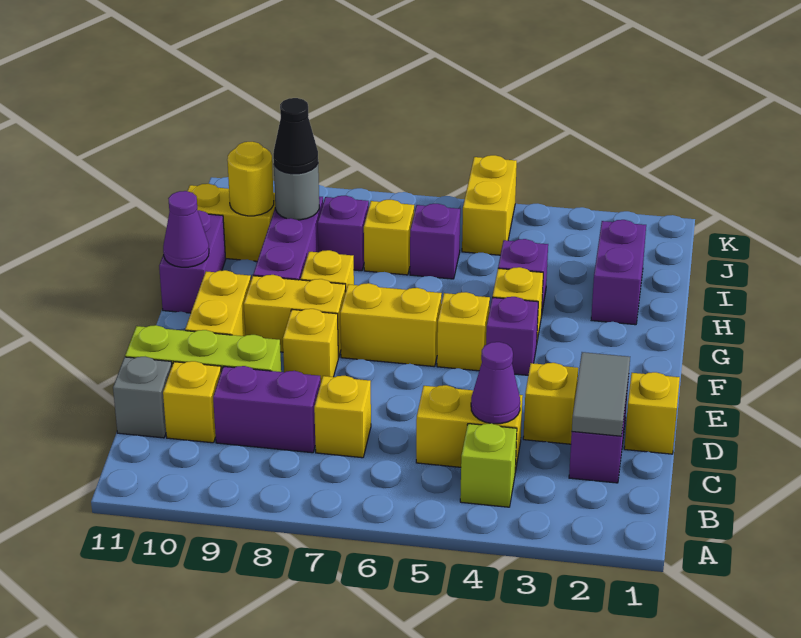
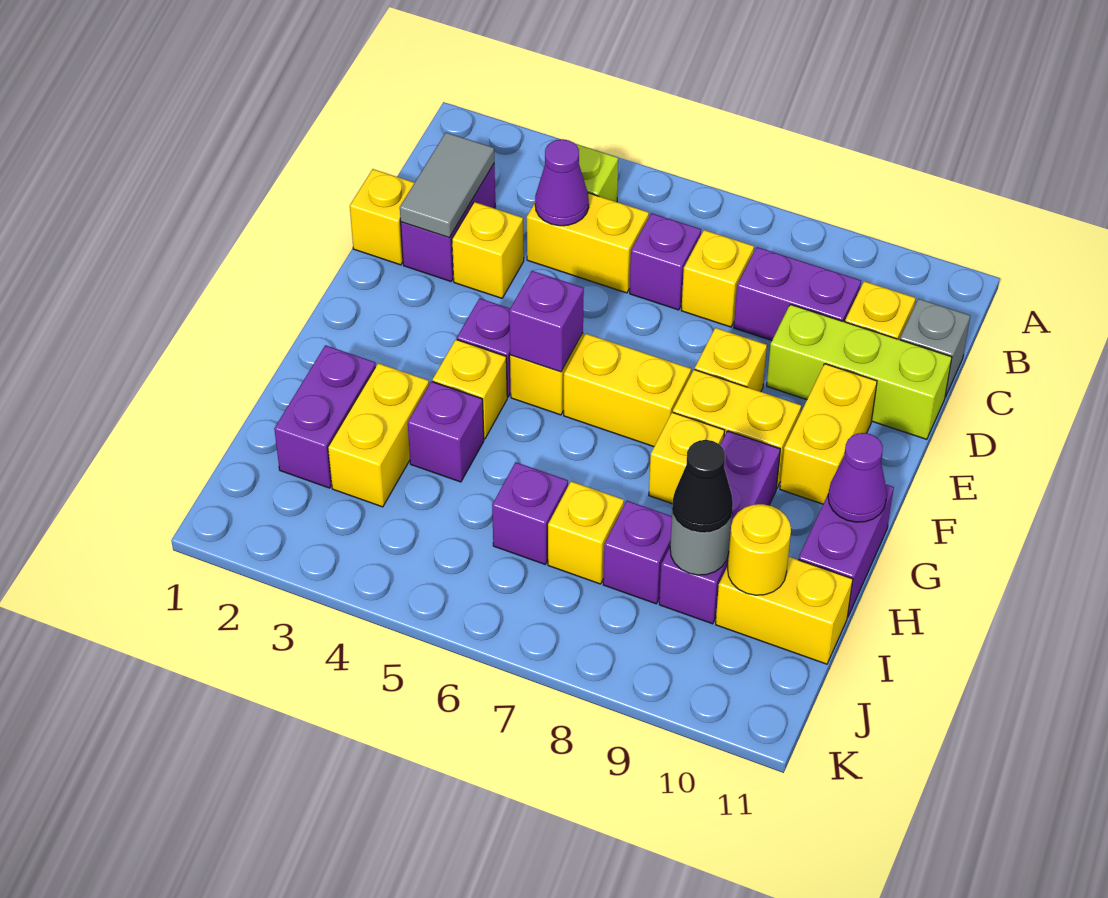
none -> purple brick C6 level 1
none -> purple brick F5 level 2
yellow brick J5:K5 level 1 -> yellow brick H3:I3 level 1

